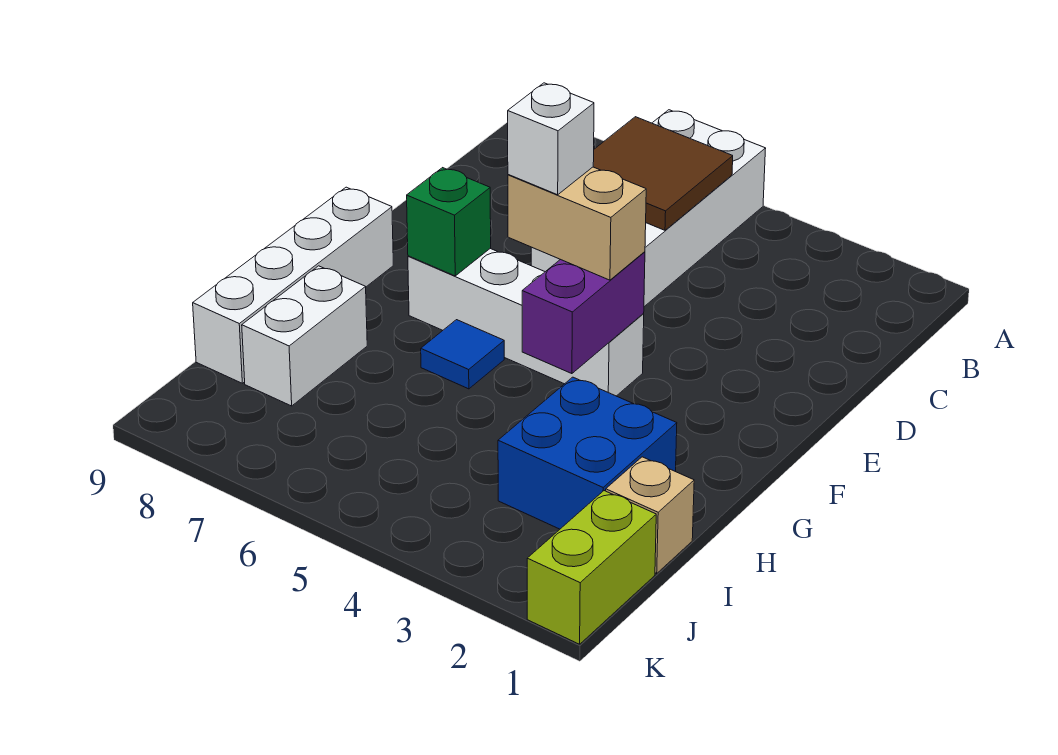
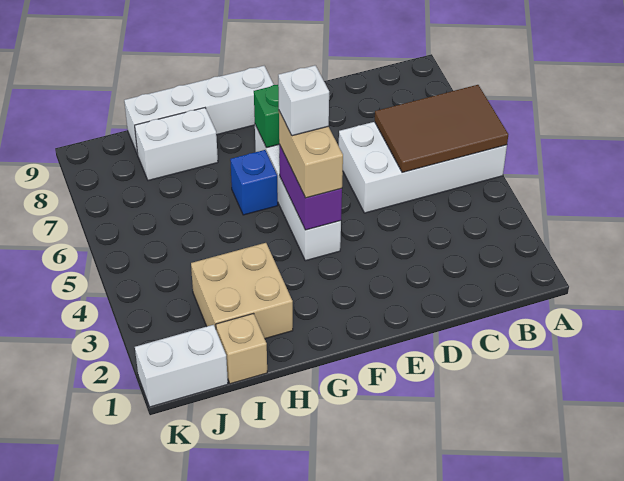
brown tile B5:C6 level 2 -> brown tile A5:C6 level 2
purple brick F4:G4 level 2 -> purple brick F4:F5 level 2
blue tile G6 level 1 -> blue brick G6 level 1
blue brick H2:I3 level 1 -> tan brick H2:I3 level 1
lime brick J1:K1 level 1 -> white brick J1:K1 level 1

